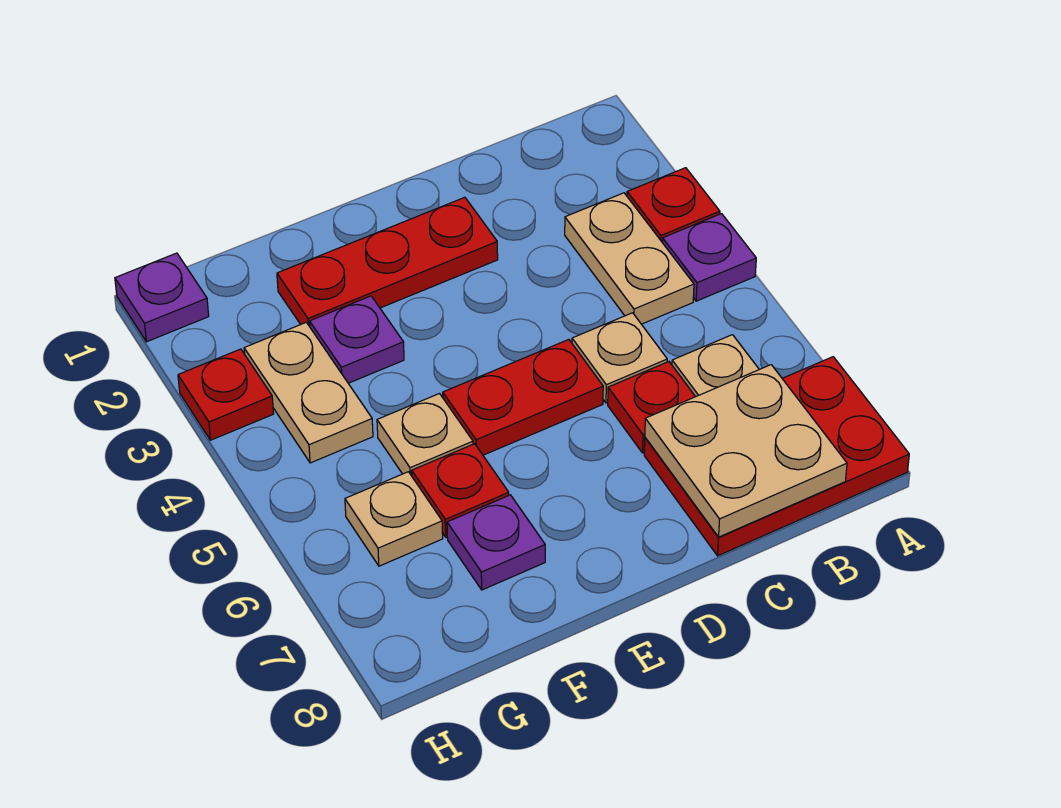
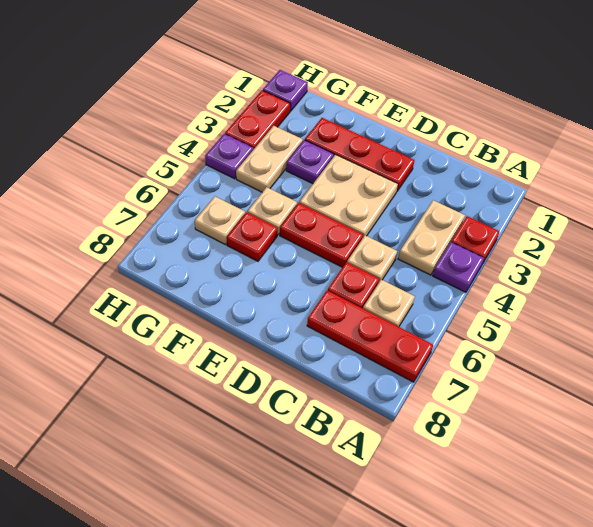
red plate A7:C8 level 1 -> red plate A7:C7 level 1
tan plate B7:C8 level 2 -> tan plate D3:E4 level 1
purple plate F7 level 1 -> purple plate H4 level 1
red plate H3 level 1 -> red plate H2:H3 level 1

